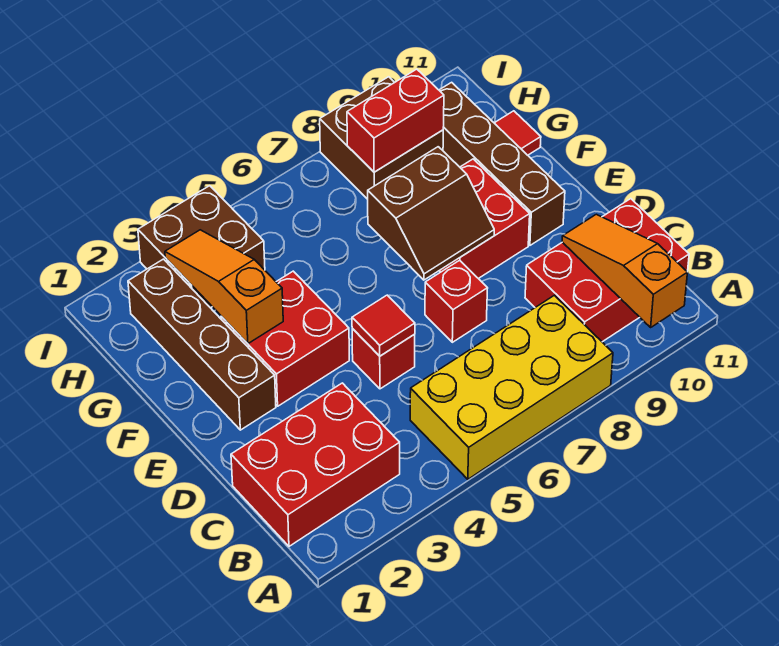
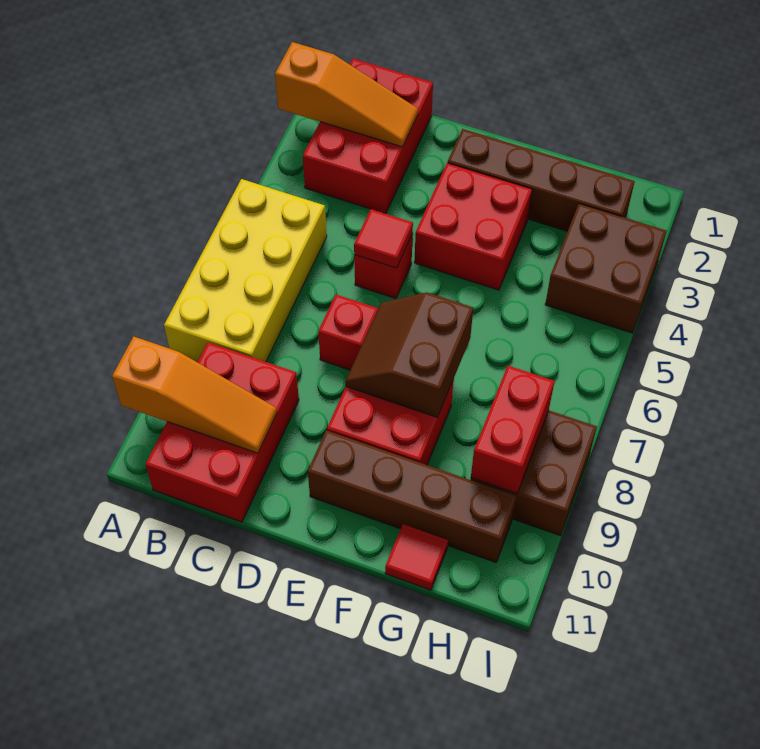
orange slope F3:H3 level 2 top F -> orange slope A2:C2 level 2 top A

